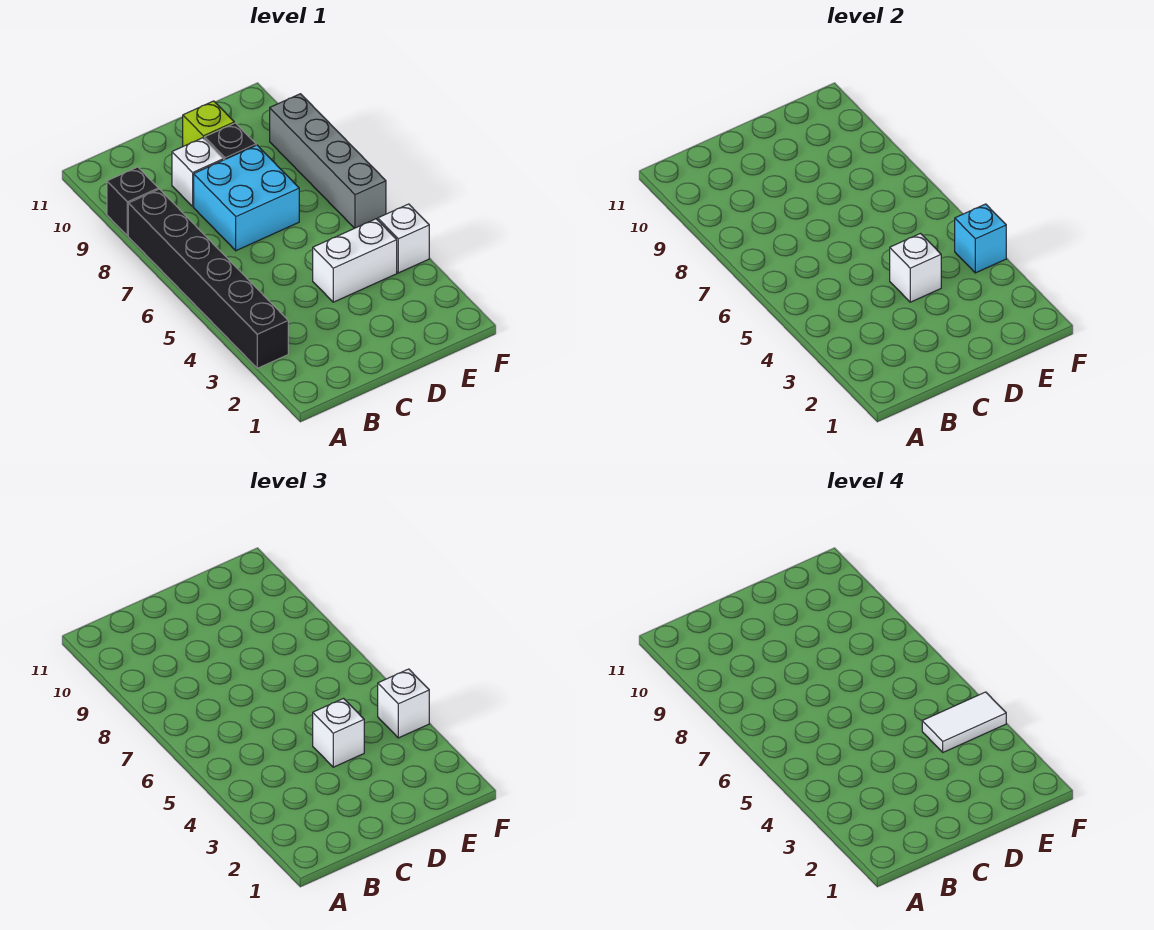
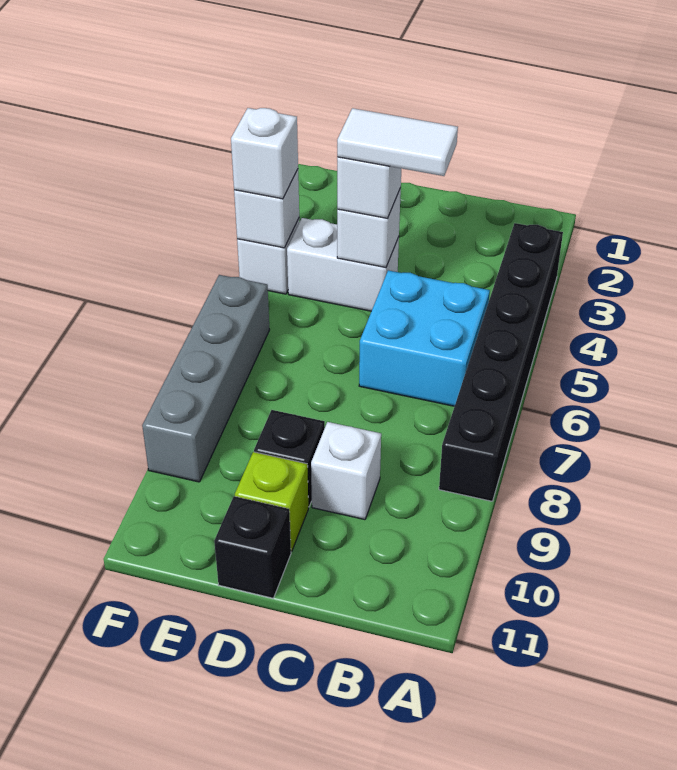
black brick A9 level 1 -> black brick D11 level 1
cyan brick C7:D8 level 1 -> cyan brick B5:C6 level 1
white tile E4:F4 level 4 -> white tile C4:D4 level 4
cyan brick F4 level 2 -> white brick F4 level 2

